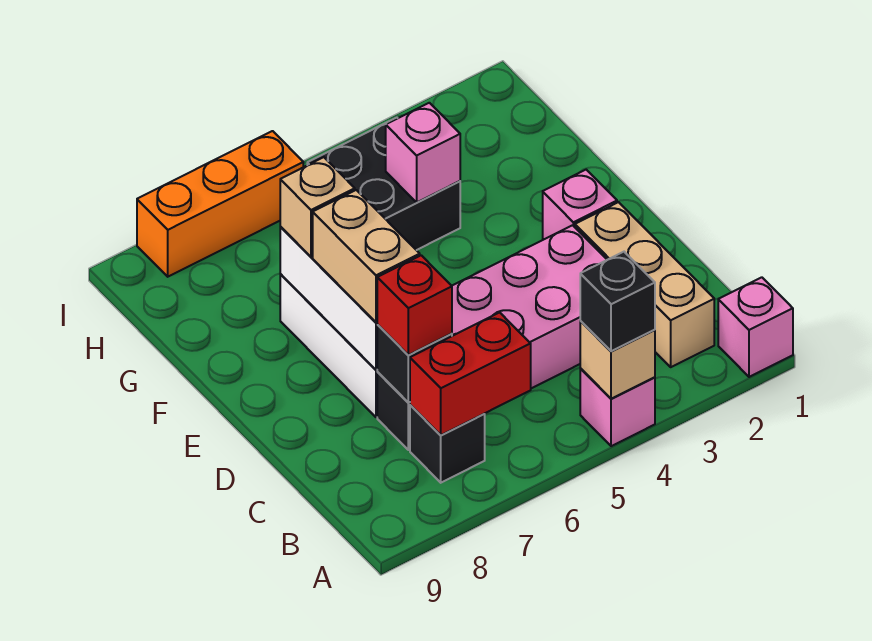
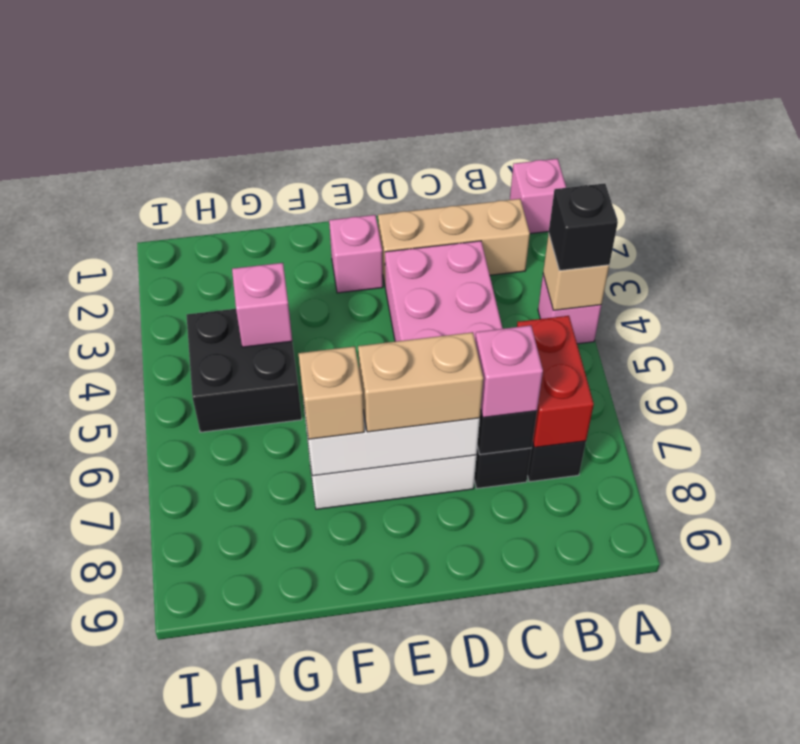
red brick C7 level 3 -> pink brick C7 level 3
orange brick I6:I8 level 1 -> none

